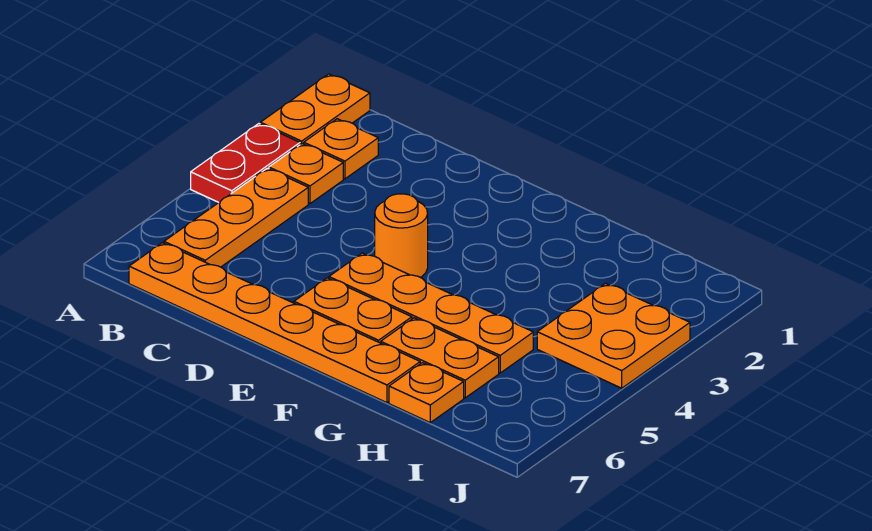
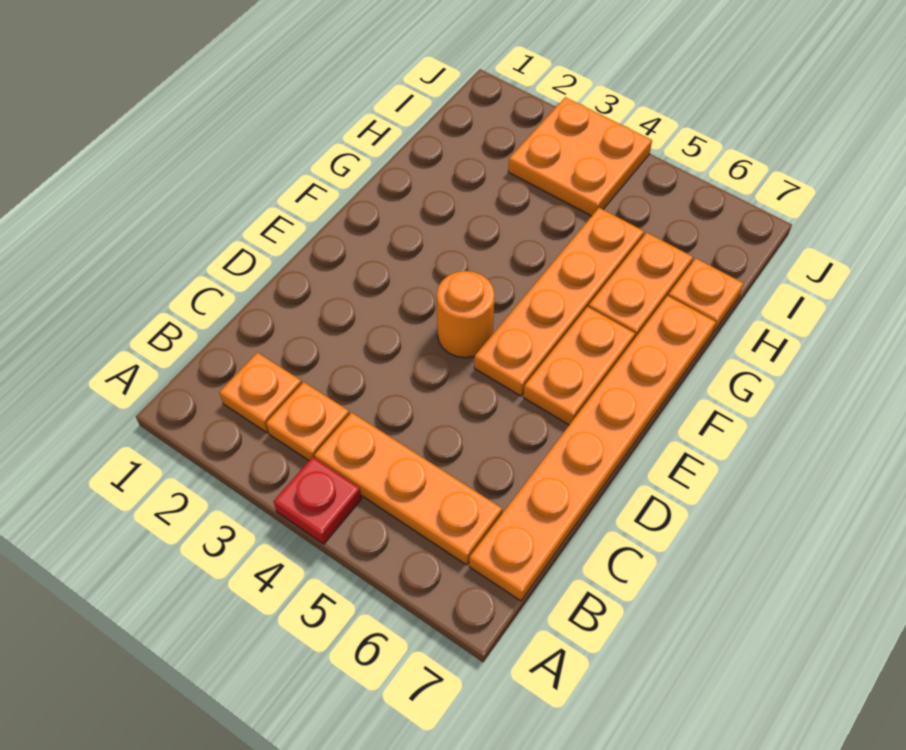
orange plate A1:A2 level 1 -> none
red plate A3:A4 level 1 -> red plate A4 level 1

